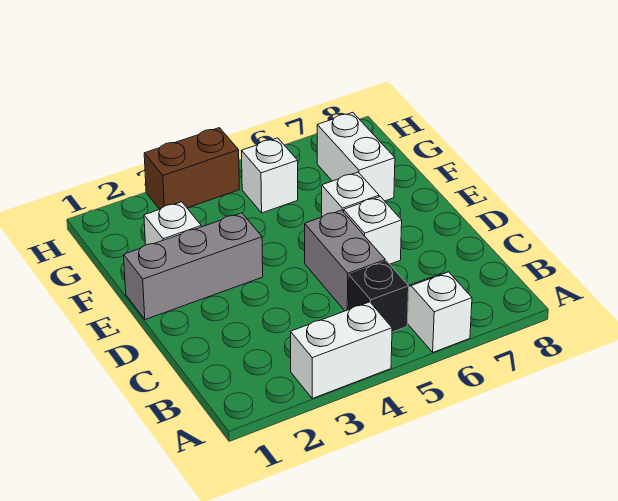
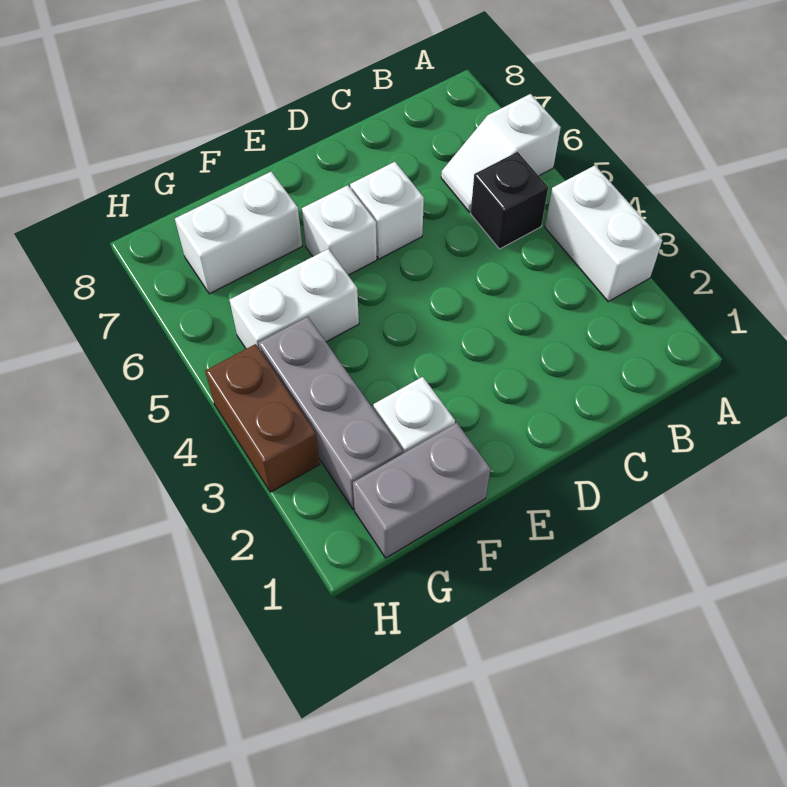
grey brick C5:D5 level 1 -> grey brick F1:G1 level 1
grey brick E1:E3 level 1 -> grey brick G2:G4 level 1
white brick G5 level 1 -> white brick F5:G5 level 1

